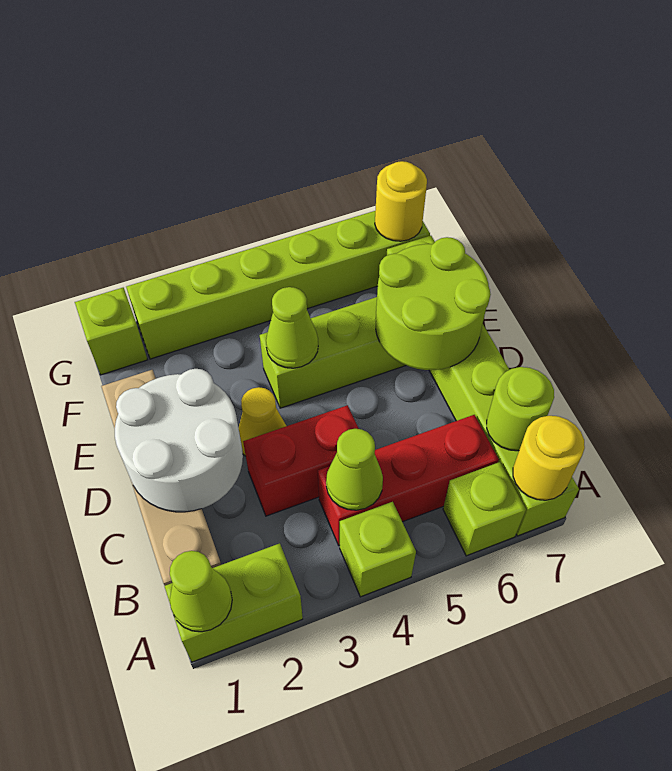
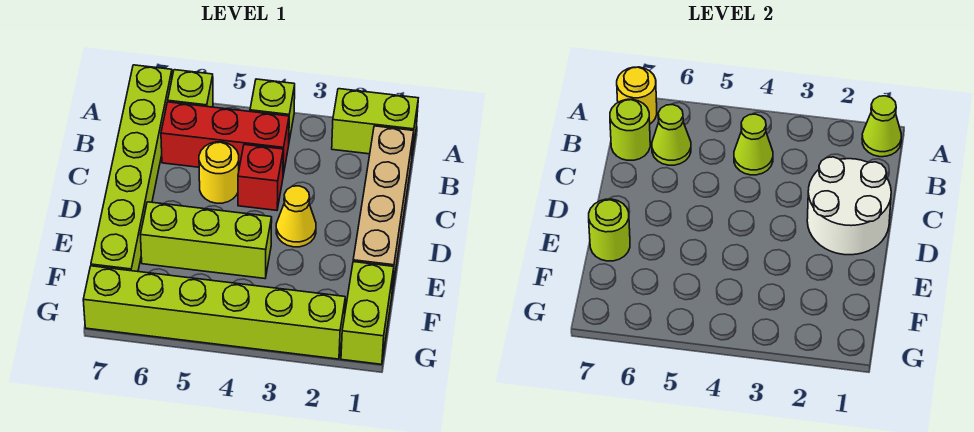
red brick C3:C4 level 1 -> red brick C4 level 1
lime round brick D6:E7 level 2 -> lime round brick E7 level 2
lime cone E4 level 2 -> lime cone B6 level 2
lime brick G1 level 1 -> lime brick F1:G1 level 1
yellow round brick G7 level 2 -> yellow round brick C5 level 1

